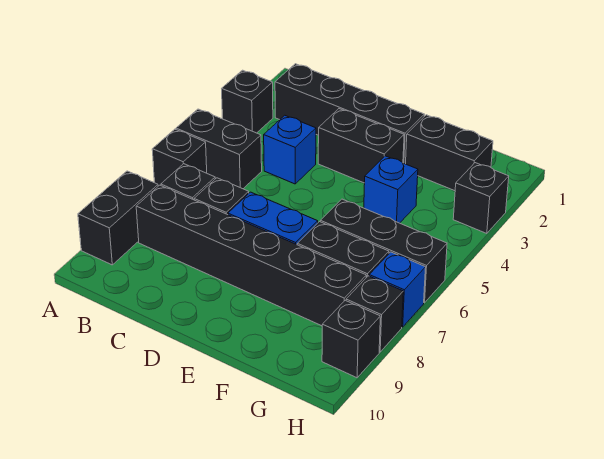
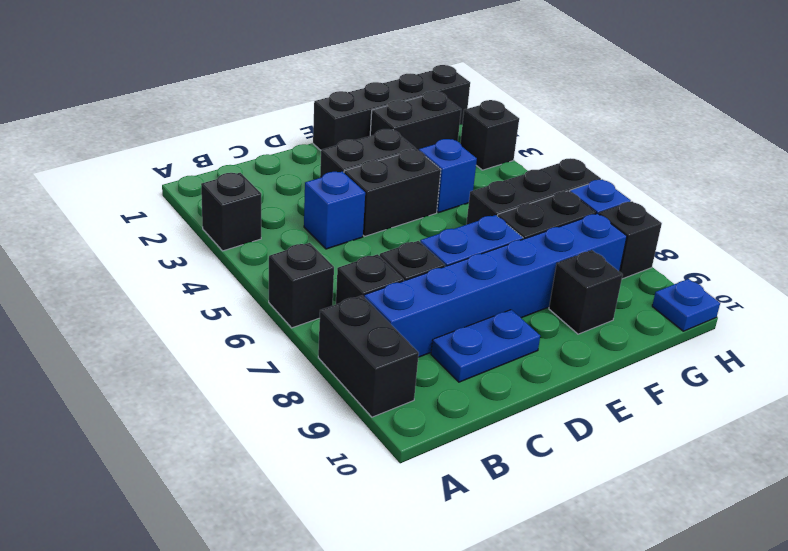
black brick A5:B5 level 1 -> black brick D4:E4 level 1
black brick B2:E2 level 1 -> black brick E1:H1 level 1
black brick B8:G8 level 1 -> blue brick B8:G8 level 1
none -> blue plate C9:D9 level 1
black brick H9 level 1 -> black brick F9 level 1
none -> blue plate H10 level 1

